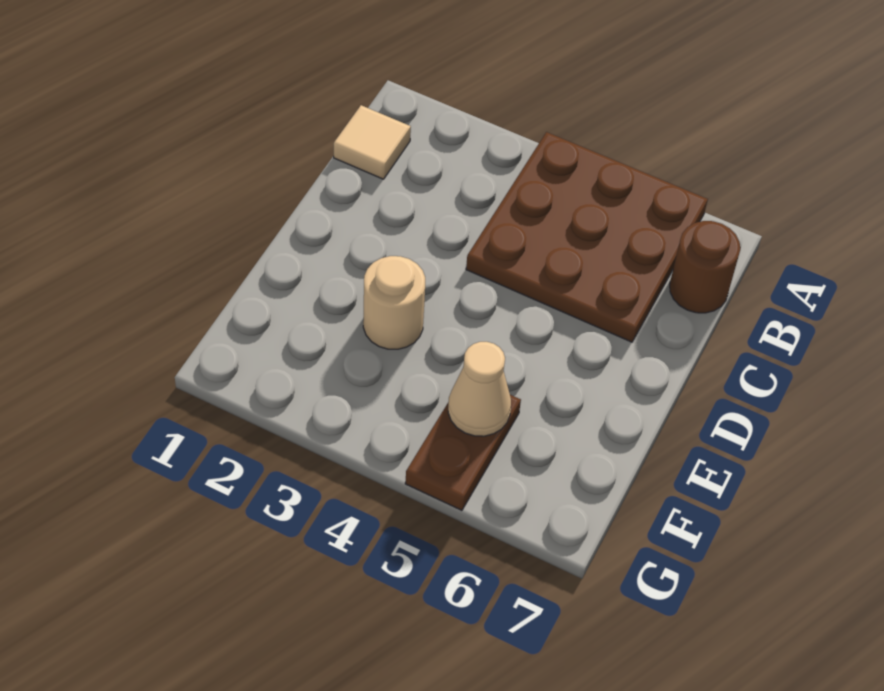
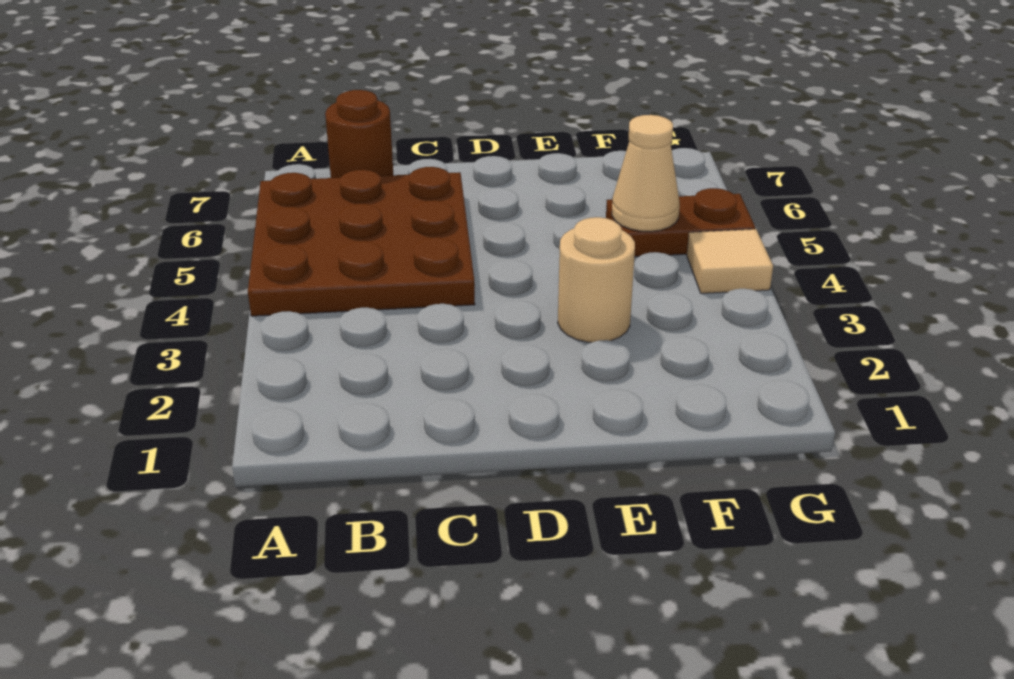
tan tile B1 level 1 -> tan tile G4 level 1

